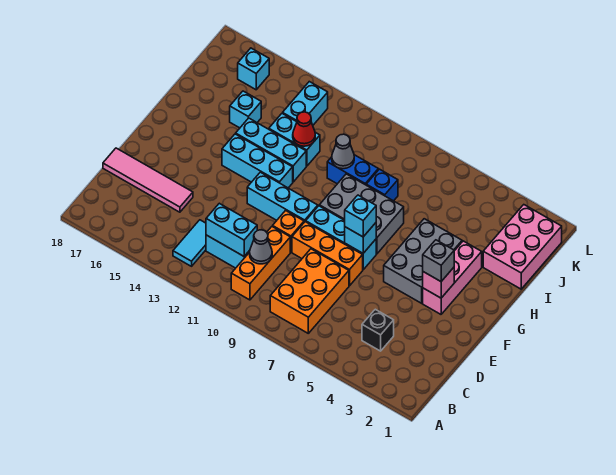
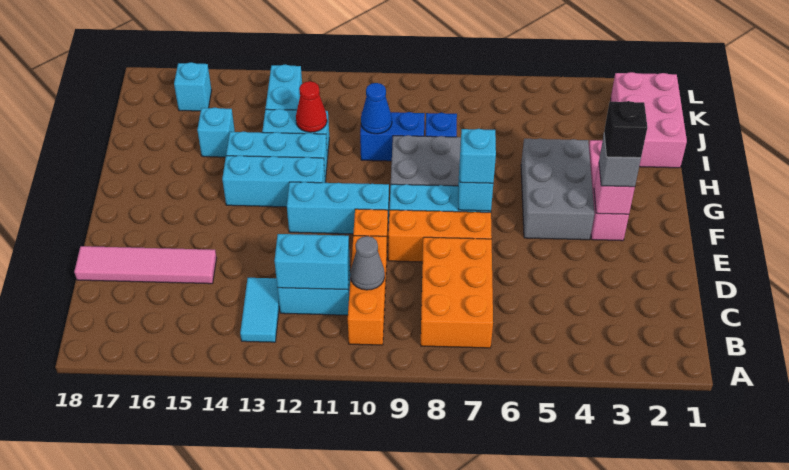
black brick C4 level 1 -> black brick F3 level 4
grey cone I10 level 2 -> blue cone I10 level 2

